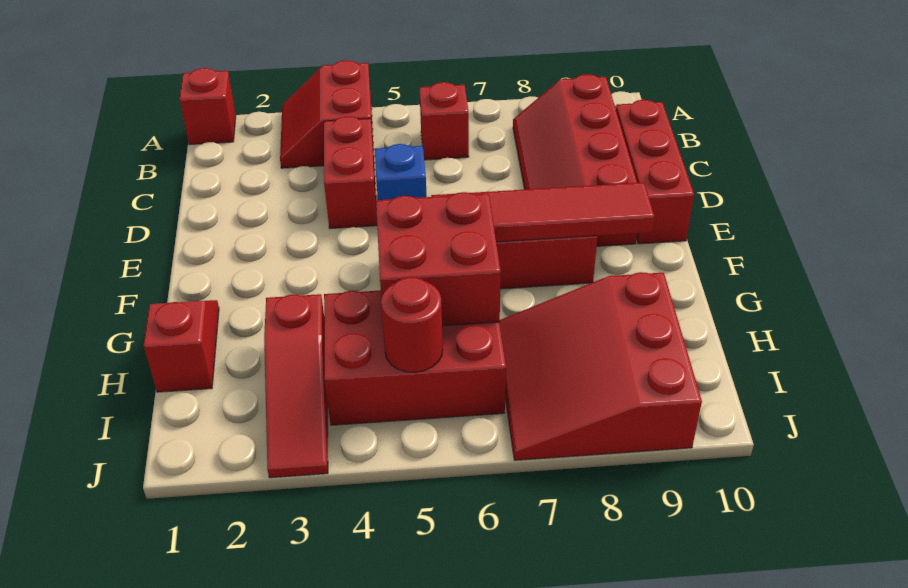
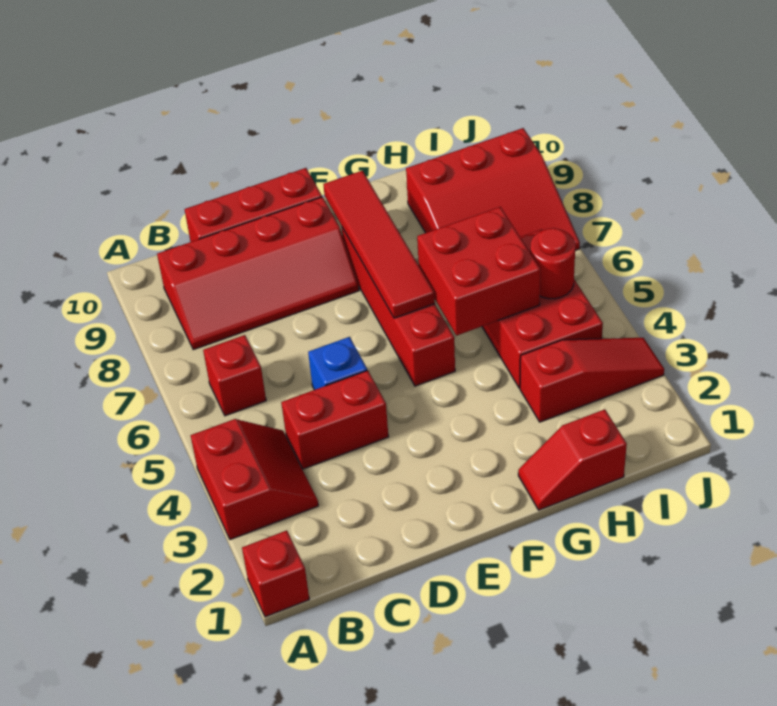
red slope A3:B4 level 1 top 4 -> red slope A3:B4 level 1 top A

